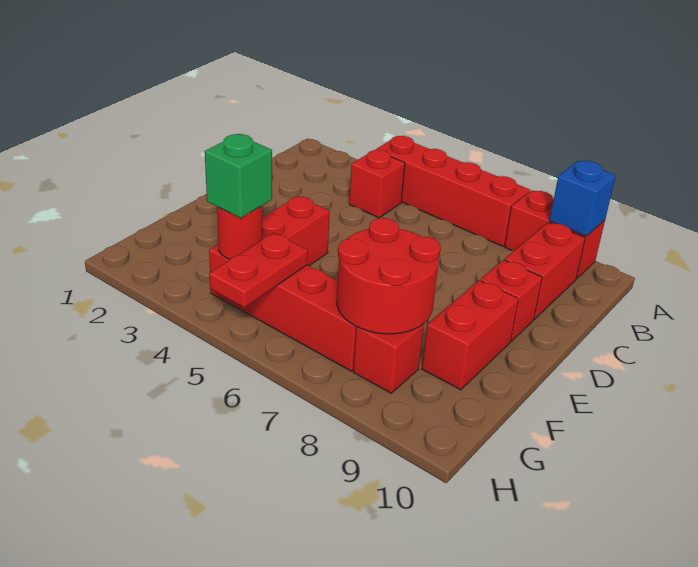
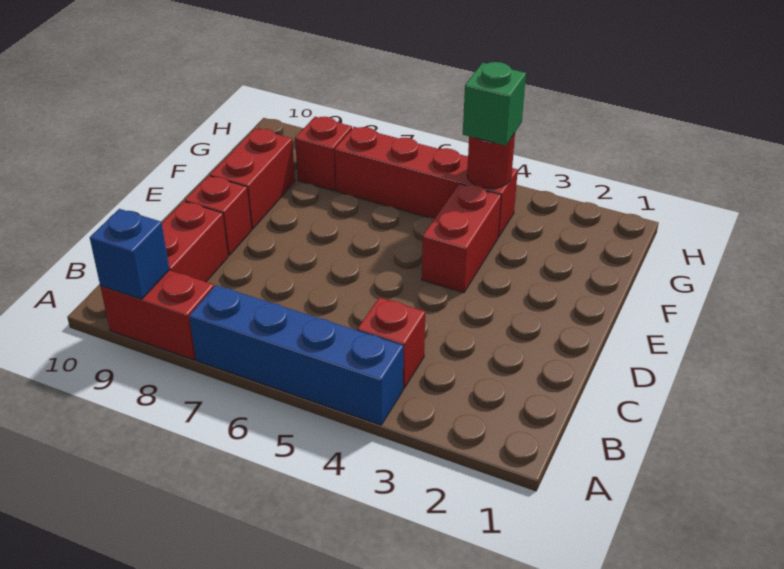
red brick A4:A7 level 1 -> blue brick A4:A7 level 1
red round brick F7:G8 level 2 -> none
red plate G5:H5 level 2 -> none

